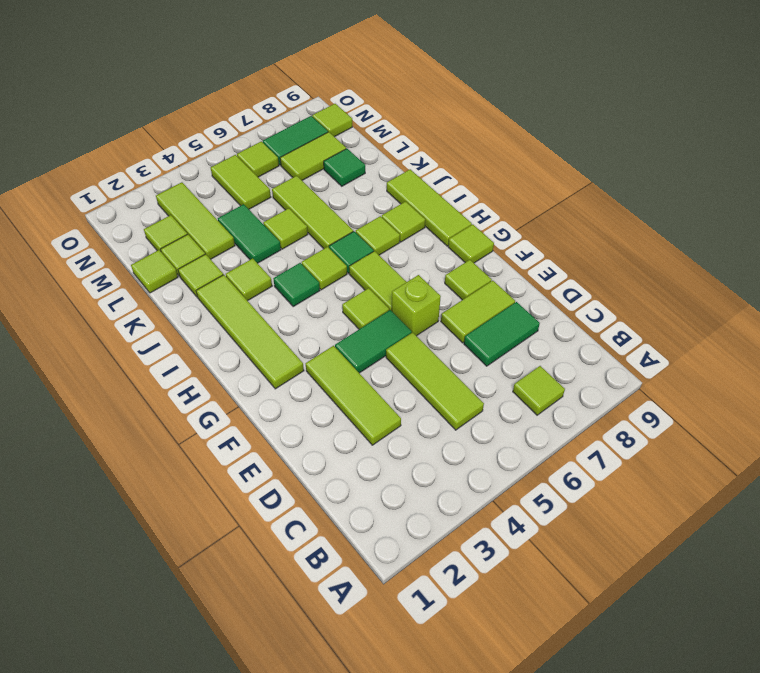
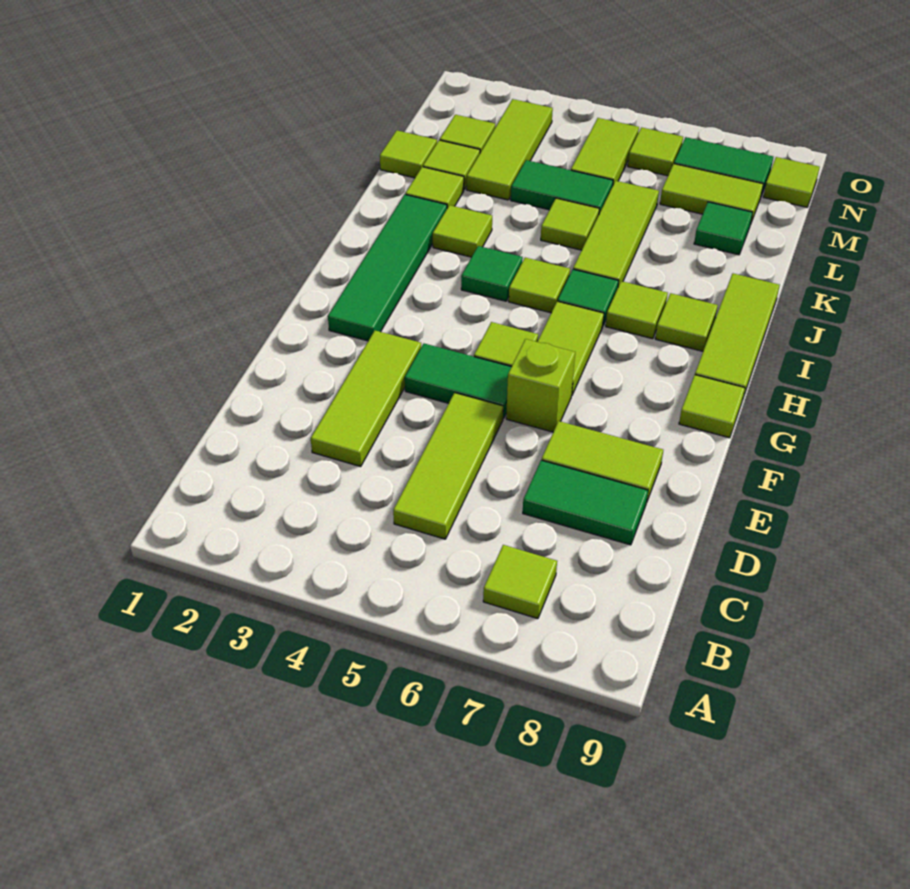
lime tile F8 level 1 -> none
lime tile G2:J2 level 1 -> green tile G2:J2 level 1
green tile K4:L4 level 1 -> green tile L4:L5 level 1

